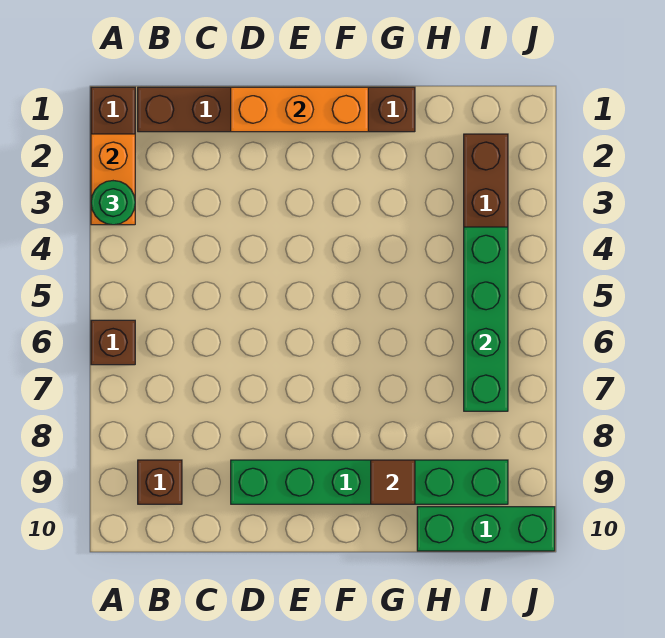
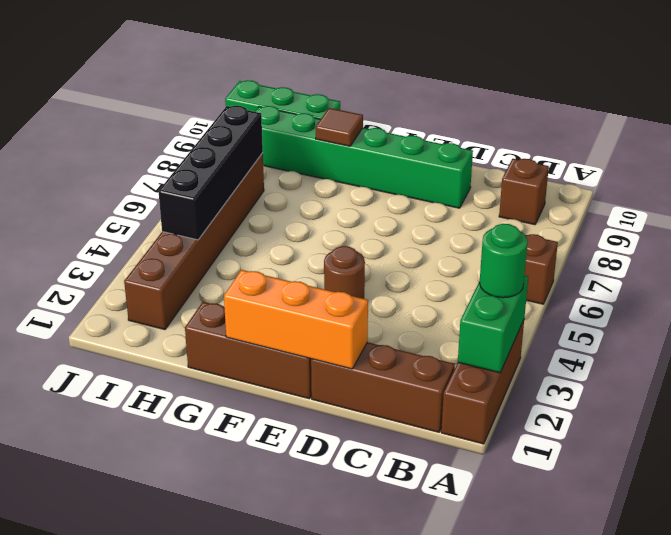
orange brick A2:A3 level 2 -> green brick A2:A3 level 2
none -> brown round brick E4 level 1
green brick I4:I7 level 2 -> black brick I4:I7 level 2

